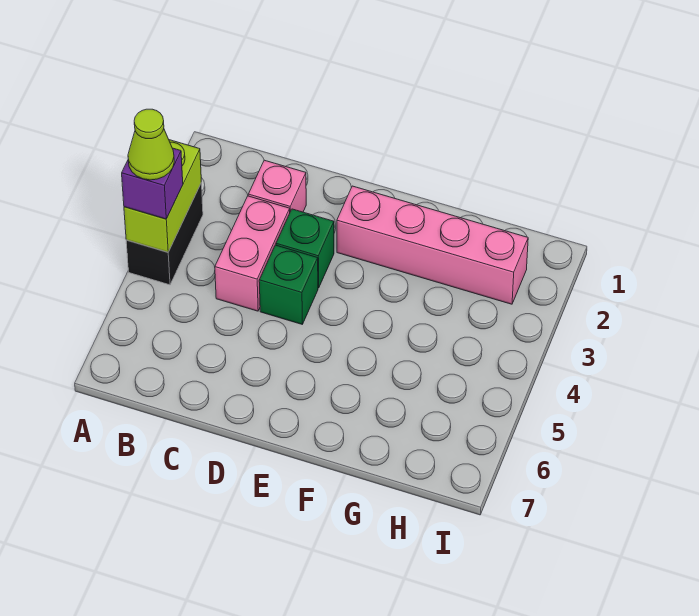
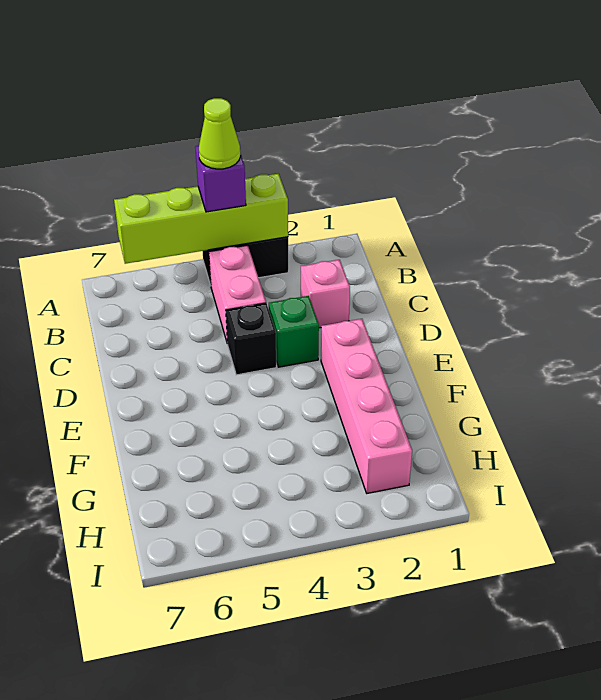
lime brick A3:A4 level 2 -> lime brick A3:A6 level 2
pink brick C3:C4 level 1 -> pink brick B4:C4 level 1
green brick D4 level 1 -> black brick D4 level 1

